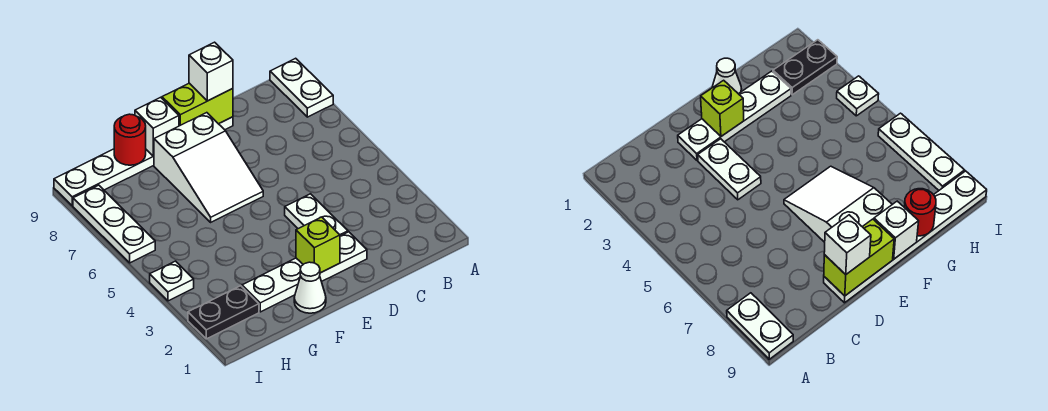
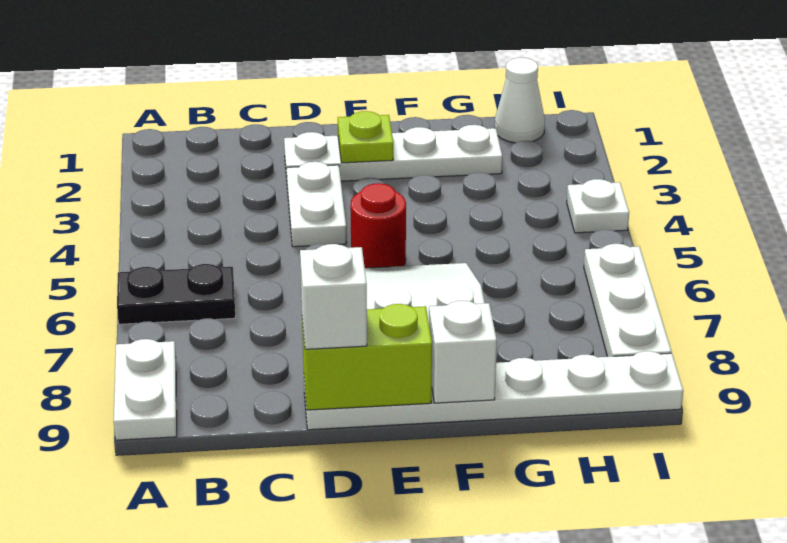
lime brick E2 level 2 -> lime plate E2 level 2
white cone F1 level 1 -> white cone H1 level 1
red round brick G9 level 2 -> red round brick E5 level 1
black plate H2:I2 level 1 -> black plate A6:B6 level 1

